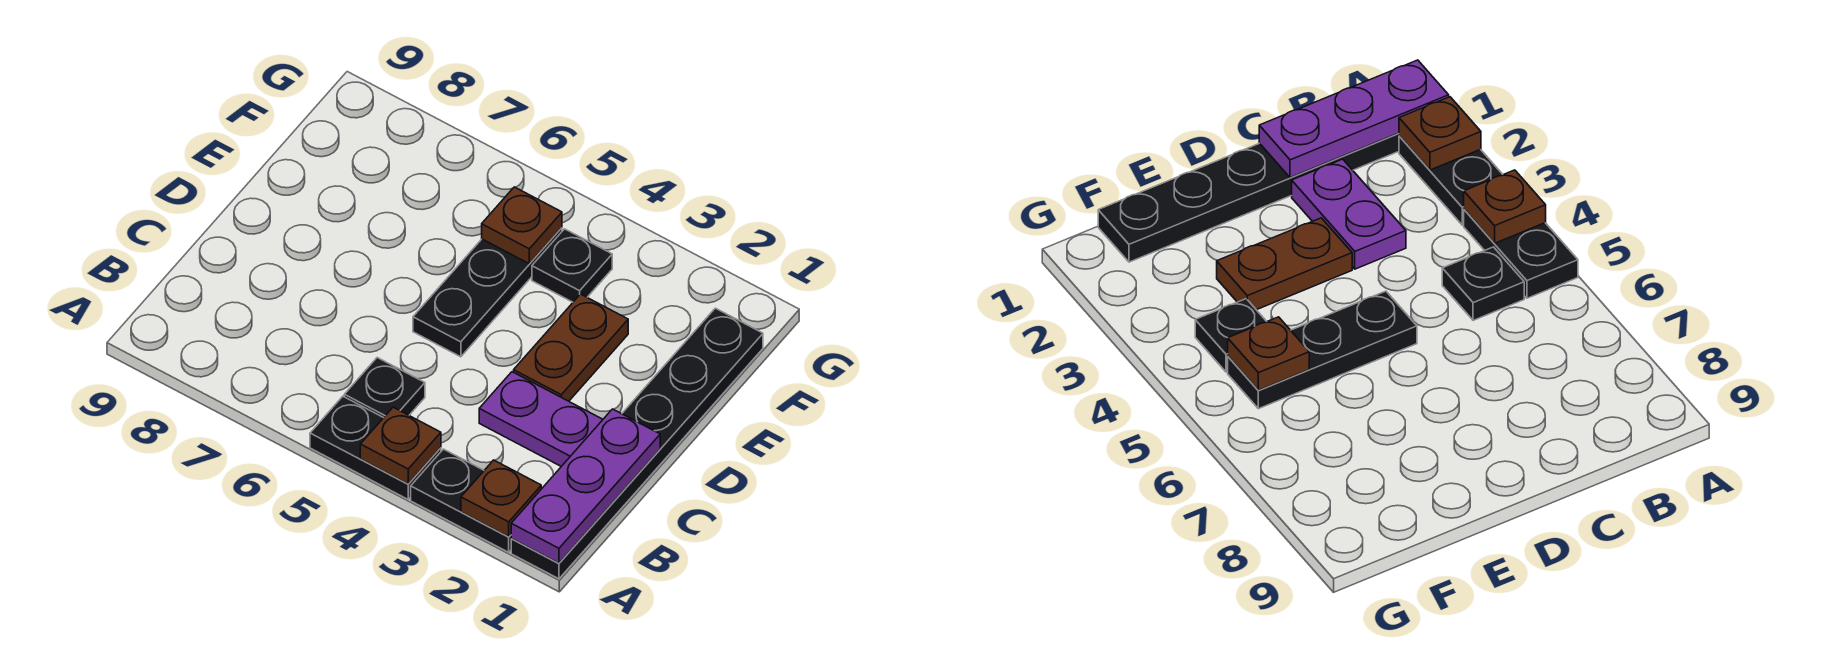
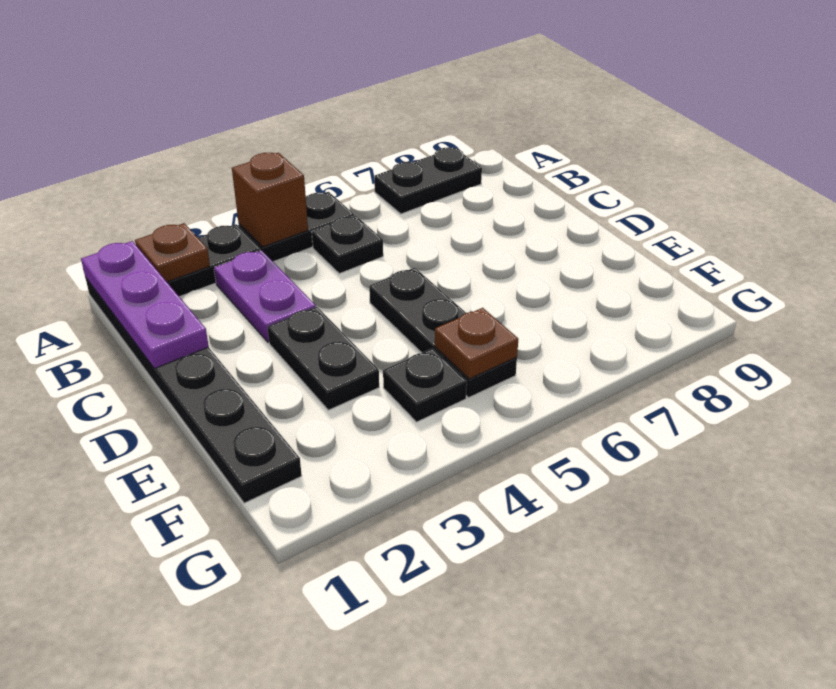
brown plate A4 level 2 -> brown brick A4 level 2
none -> black plate A7:A8 level 1
purple plate C2:C3 level 1 -> purple plate B3:C3 level 1
brown plate D3:E3 level 1 -> black plate D3:E3 level 1

